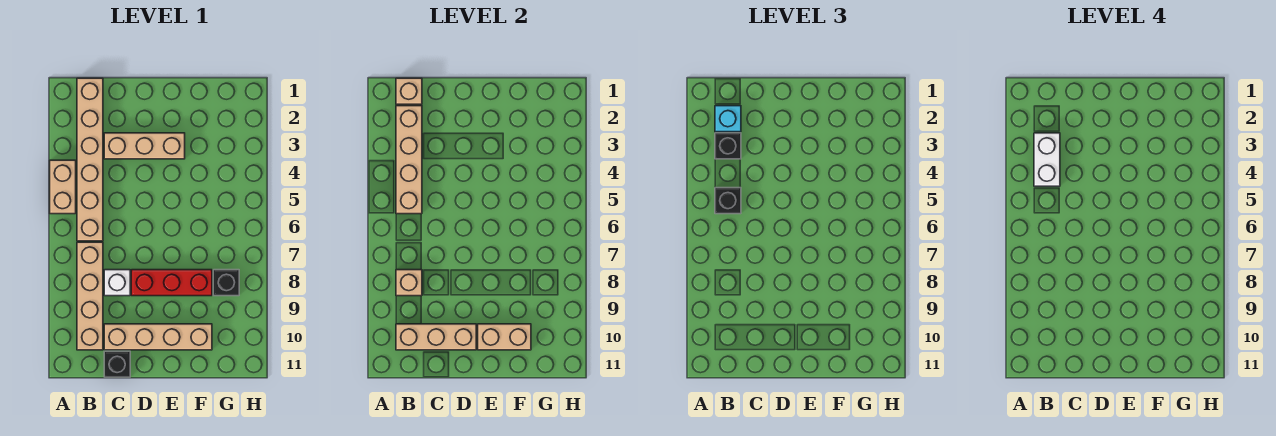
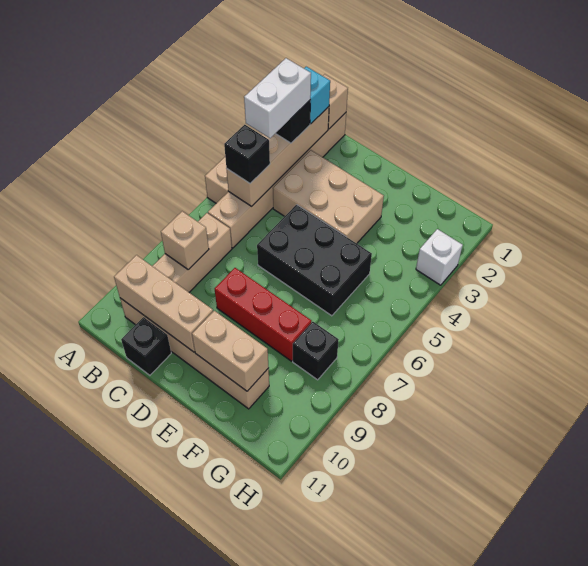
tan brick C3:E3 level 1 -> tan brick C3:E4 level 1
white brick C8 level 1 -> white brick H3 level 1
none -> black brick D5:F6 level 1

